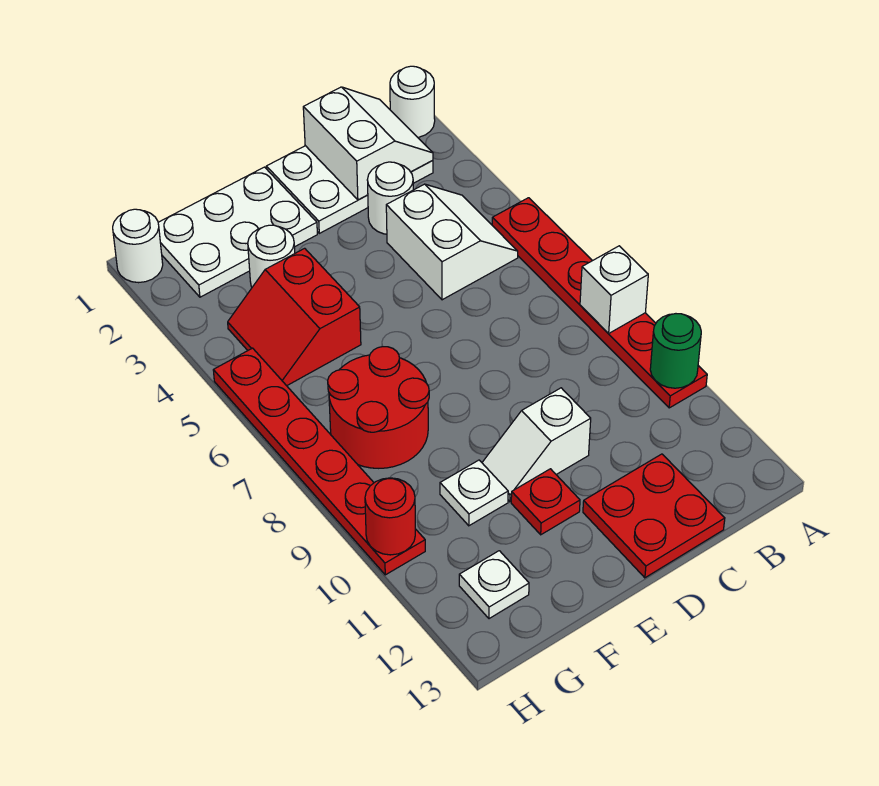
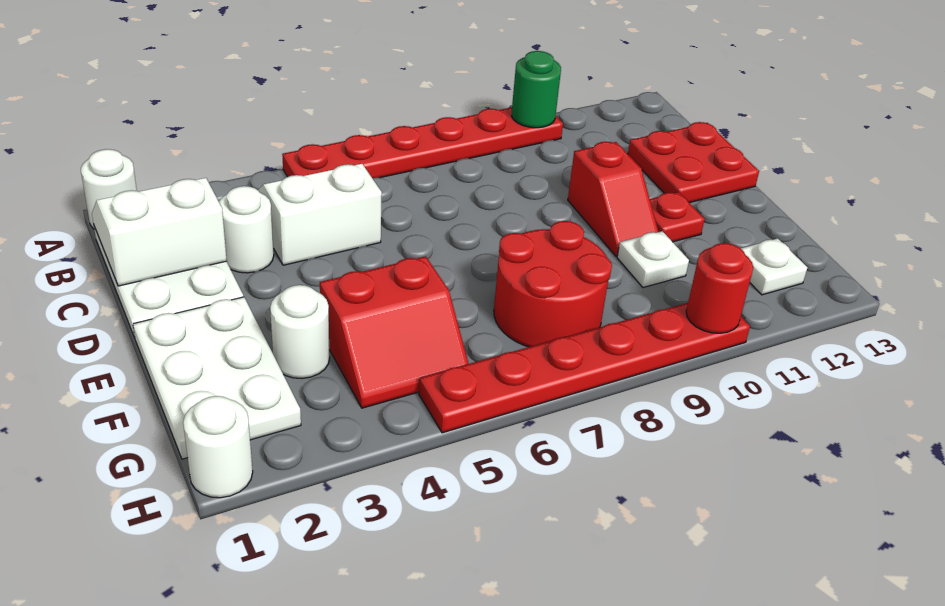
white brick A8 level 2 -> none
white slope D10:E10 level 1 top D -> red slope D10:E10 level 1 top D

